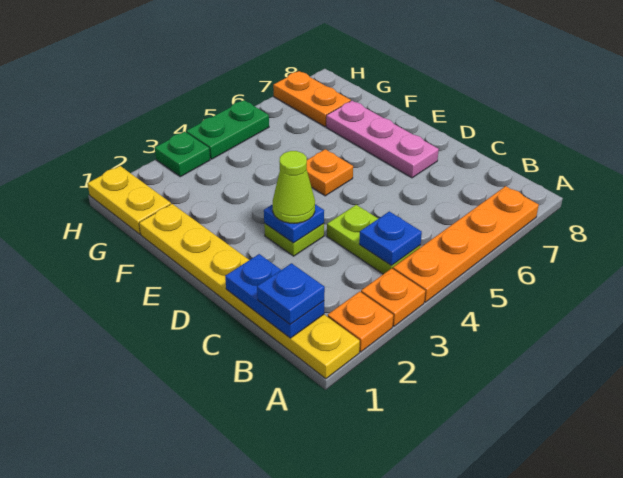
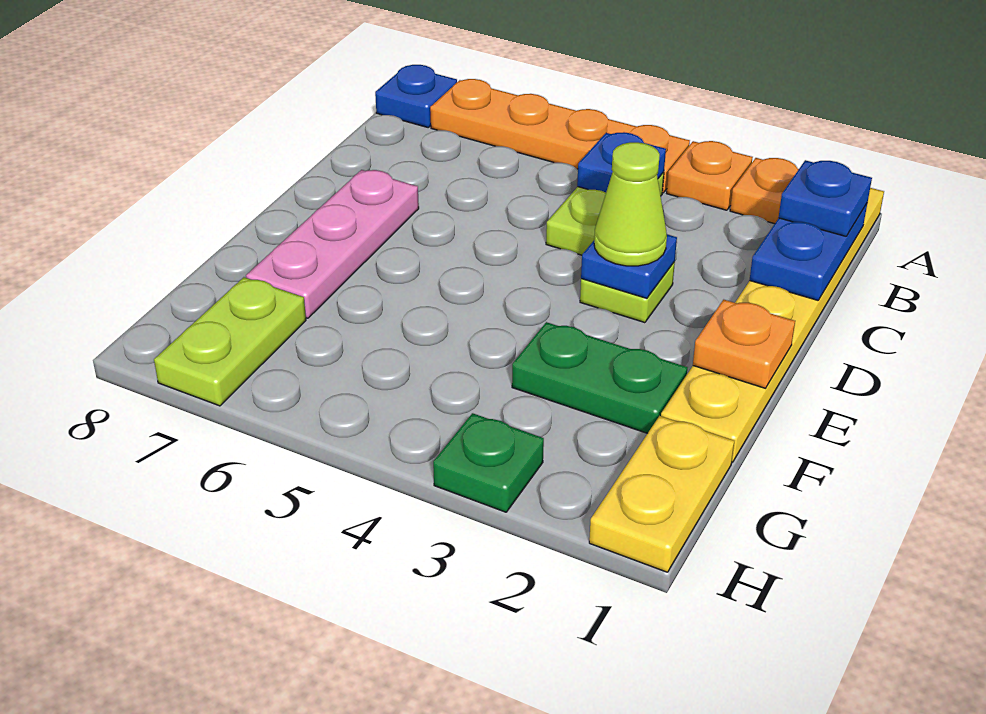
none -> blue plate A8 level 1
orange plate E5 level 1 -> orange plate E1 level 2
orange plate G7:H7 level 1 -> lime plate G7:H7 level 1
green plate H4:H5 level 1 -> green plate F2:F3 level 1

